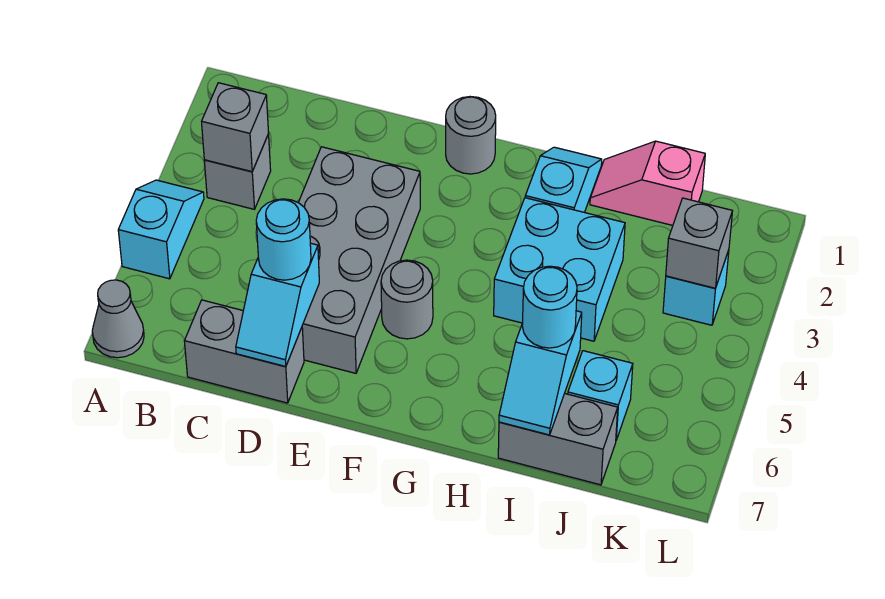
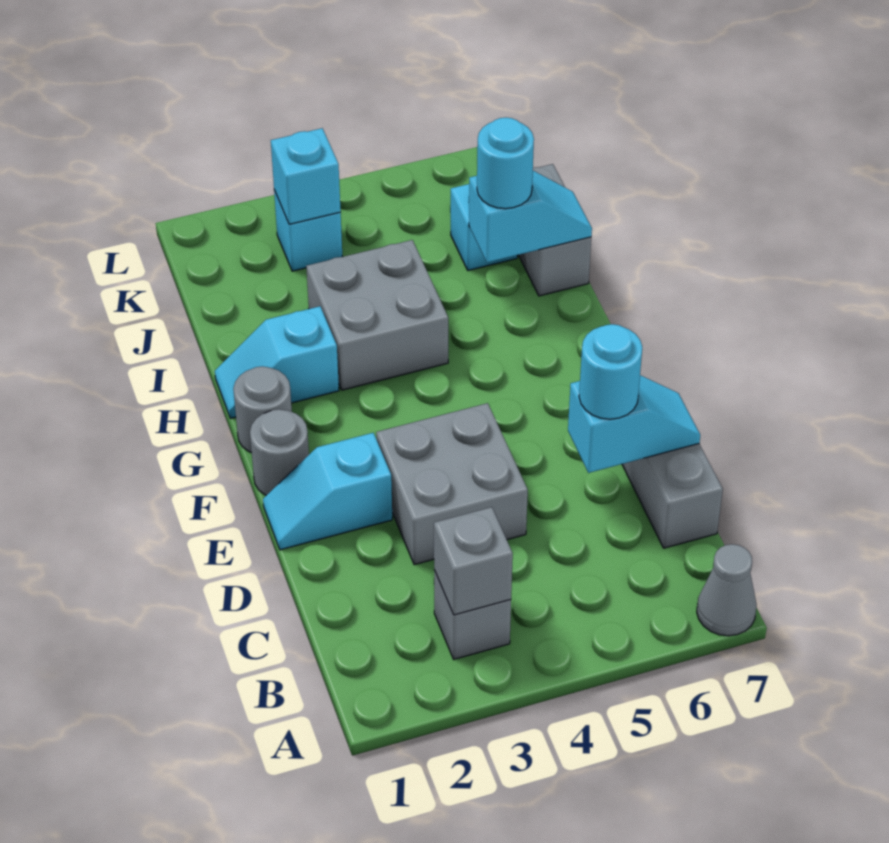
cyan slope A4:A5 level 1 top 5 -> cyan slope E1:E2 level 1 top 2
grey brick D3:E6 level 1 -> grey brick D3:E4 level 1
grey round brick F5 level 1 -> grey round brick G1 level 1
cyan brick H3:I4 level 1 -> grey brick H3:I4 level 1
pink slope I1:J1 level 1 top J -> none
grey brick K3 level 2 -> cyan brick K3 level 2

